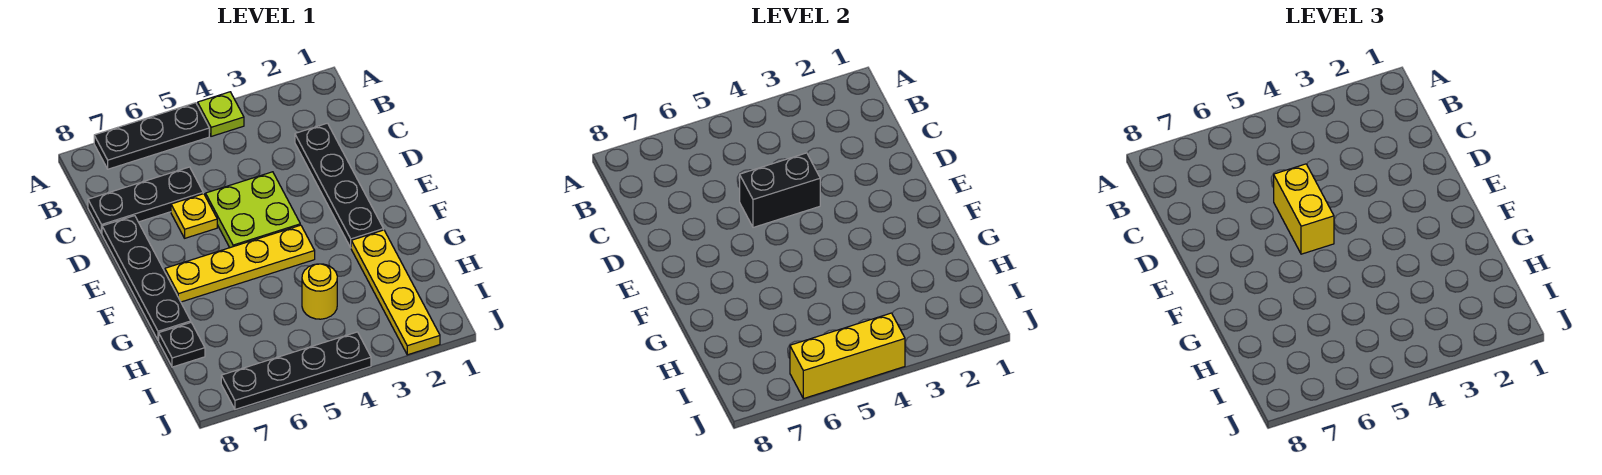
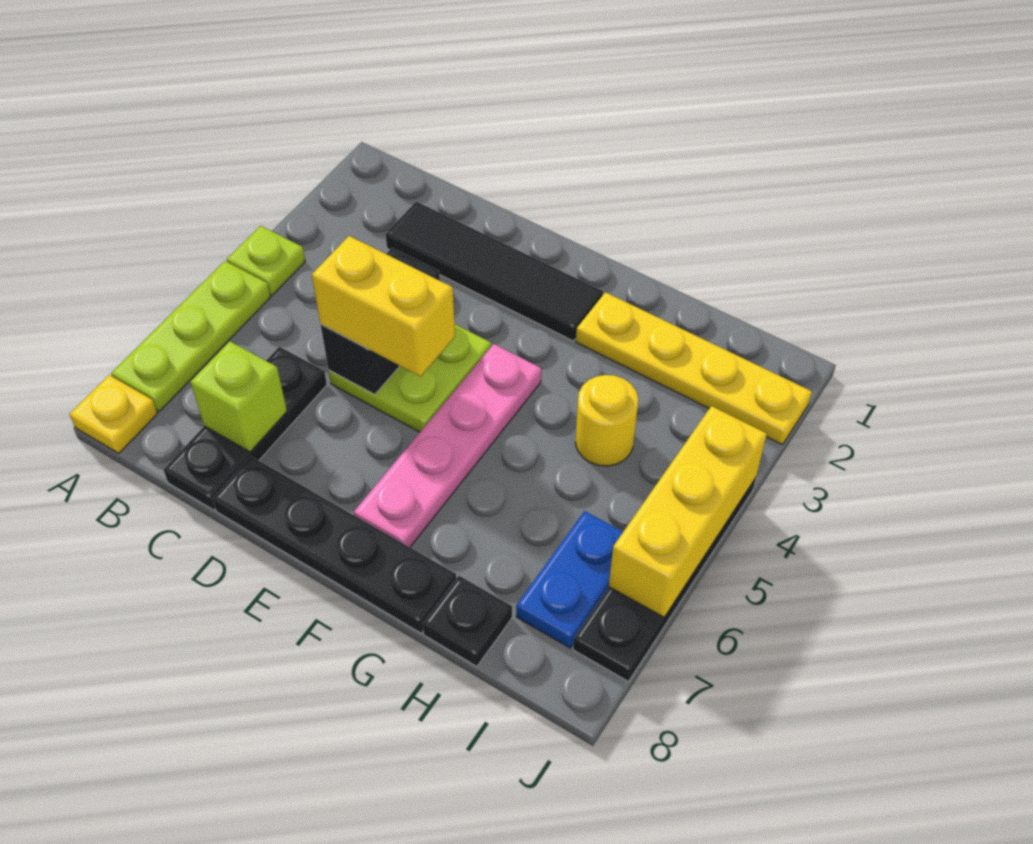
black plate A5:A7 level 1 -> lime plate A5:A7 level 1
black plate C2:F2 level 1 -> black tile C2:F2 level 1
none -> lime brick C7 level 2
yellow plate D6 level 1 -> yellow plate A8 level 1
yellow plate F4:F7 level 1 -> pink plate F4:F7 level 1
none -> blue plate I6:I7 level 1

